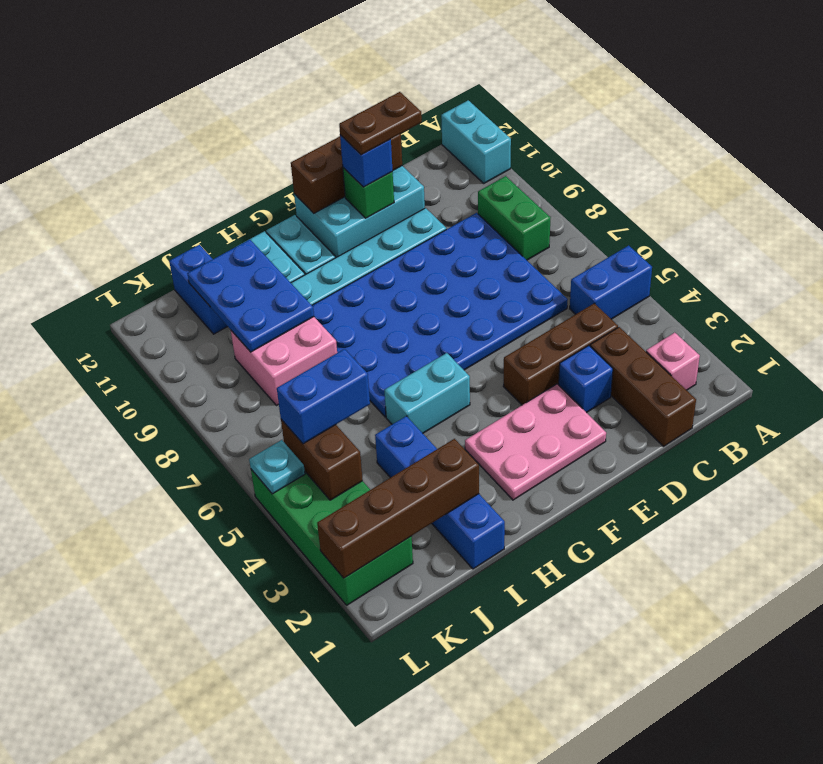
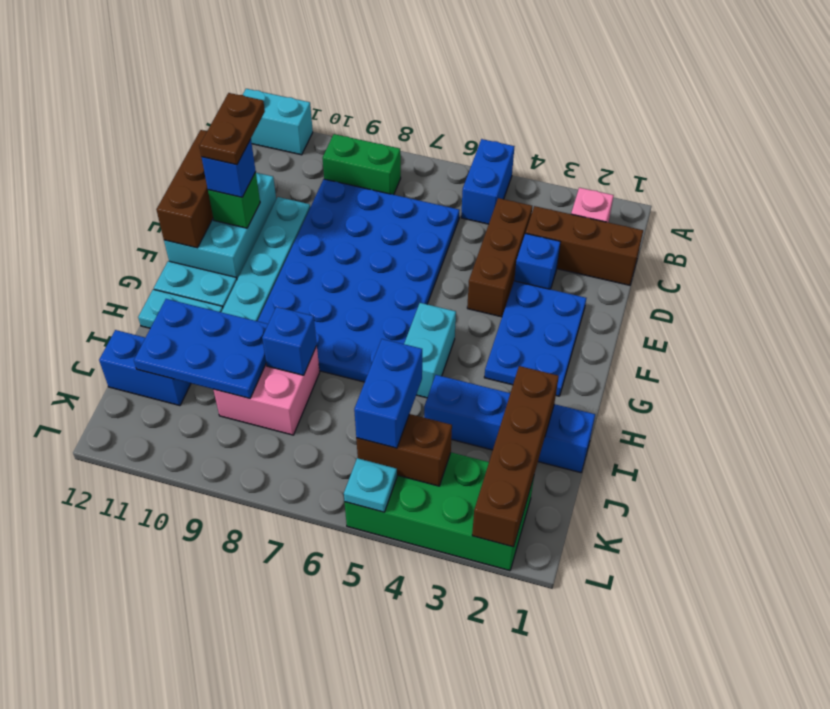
pink plate E2:G3 level 1 -> blue plate E2:G3 level 1
none -> blue brick I8 level 2

